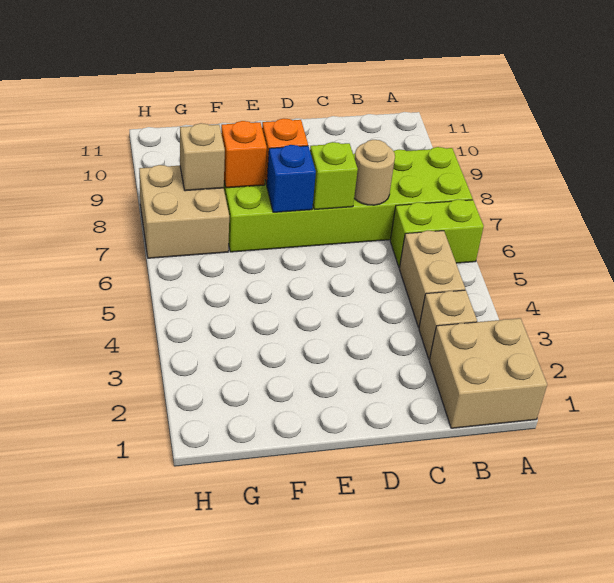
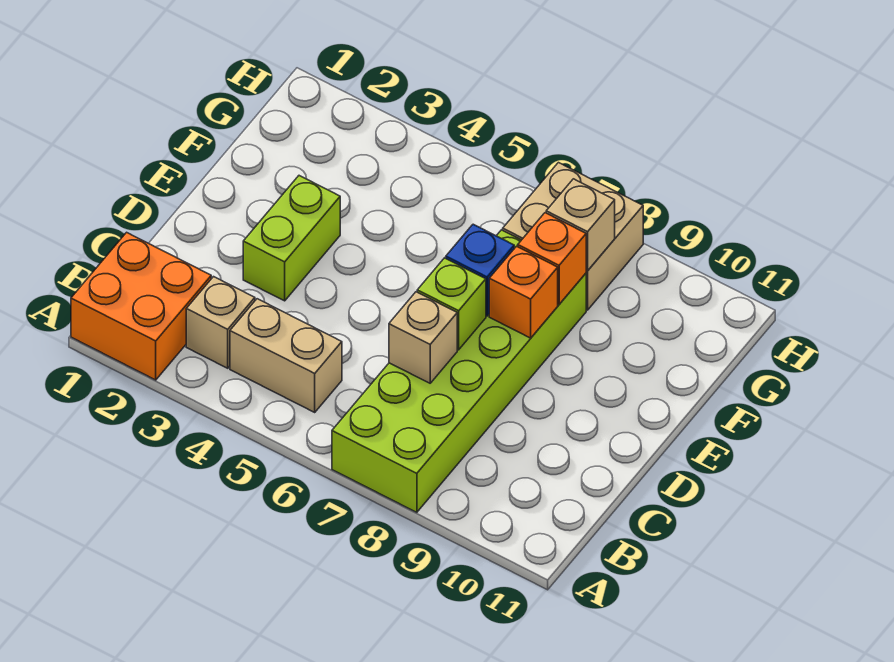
tan brick A1:B2 level 1 -> orange brick A1:B2 level 1
lime brick A6:B6 level 1 -> lime brick D3:E3 level 1
tan round brick C7 level 2 -> tan brick C7 level 2

